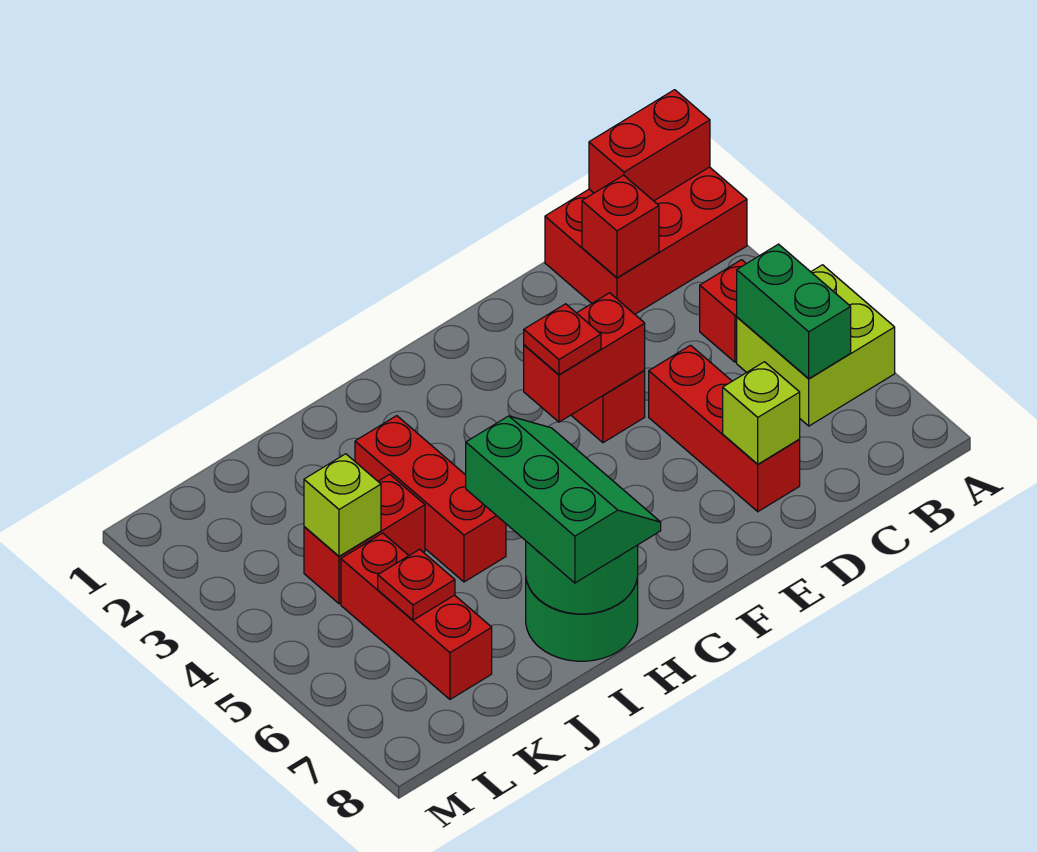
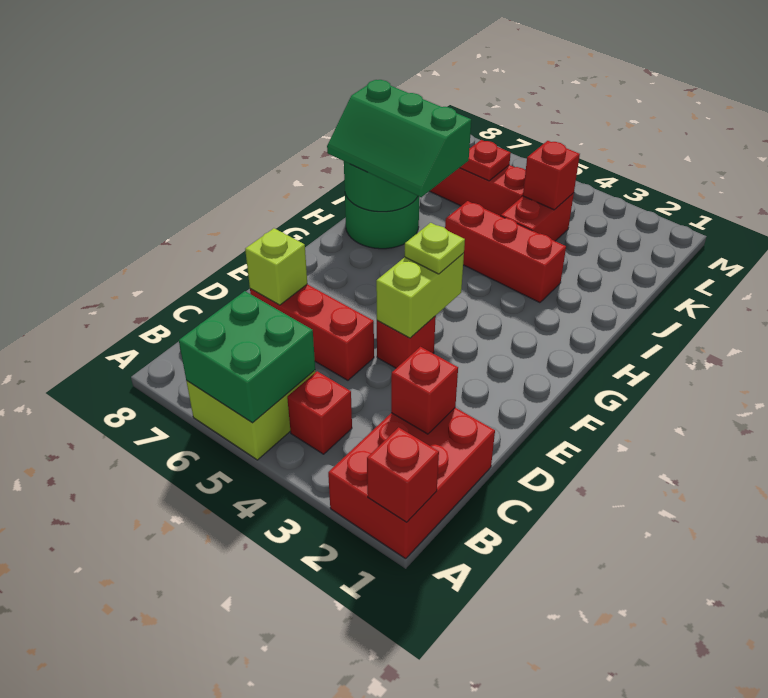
red brick A1:B1 level 2 -> red brick A1 level 2
green brick B5:B6 level 2 -> green brick A5:B6 level 2
red brick E4:F4 level 2 -> lime brick E4:F4 level 2
red plate F4 level 3 -> lime plate F4 level 3
lime brick K4 level 2 -> red brick K4 level 2

